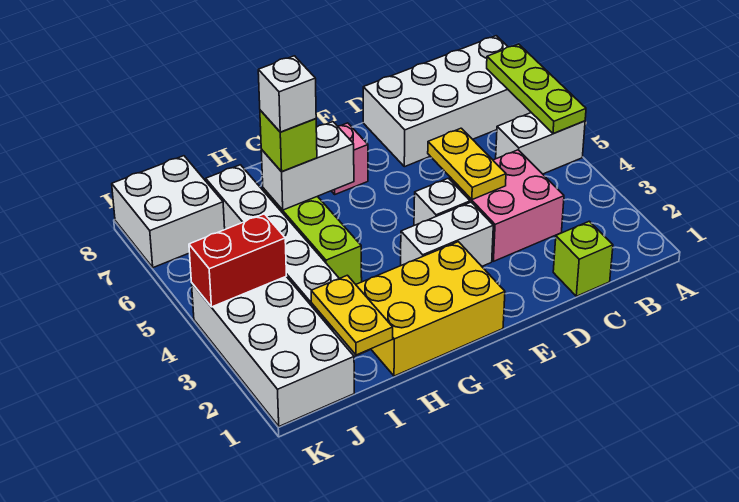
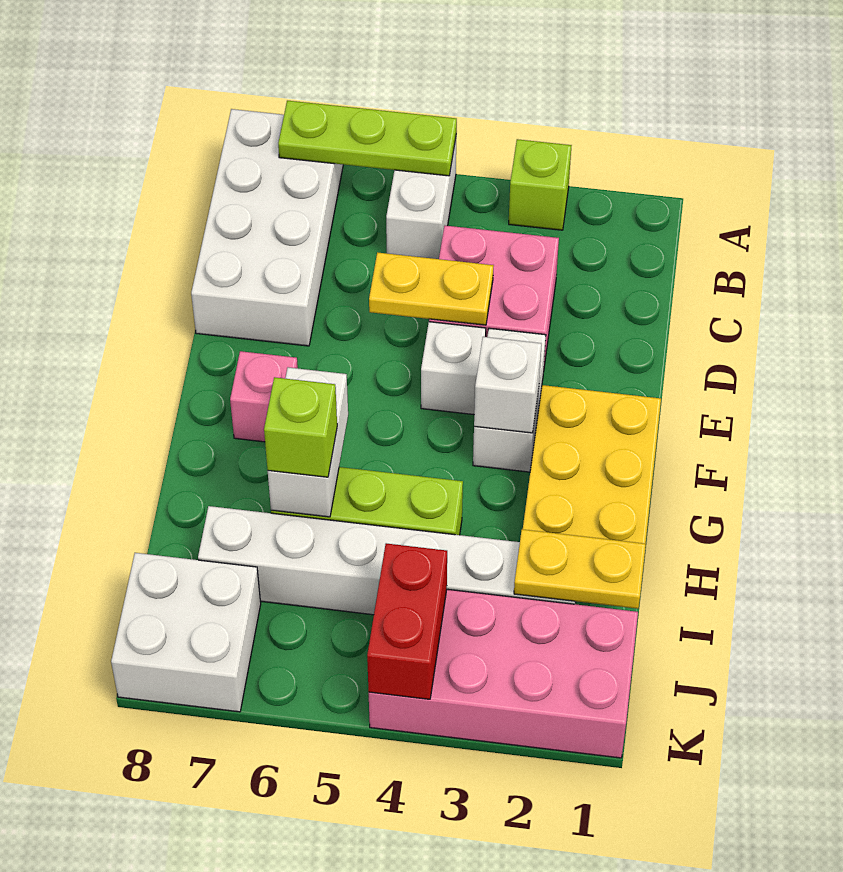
lime brick C1 level 1 -> lime brick A3 level 1
white brick H6 level 4 -> white brick F3 level 2
white brick J1:K4 level 1 -> pink brick J1:K4 level 1

